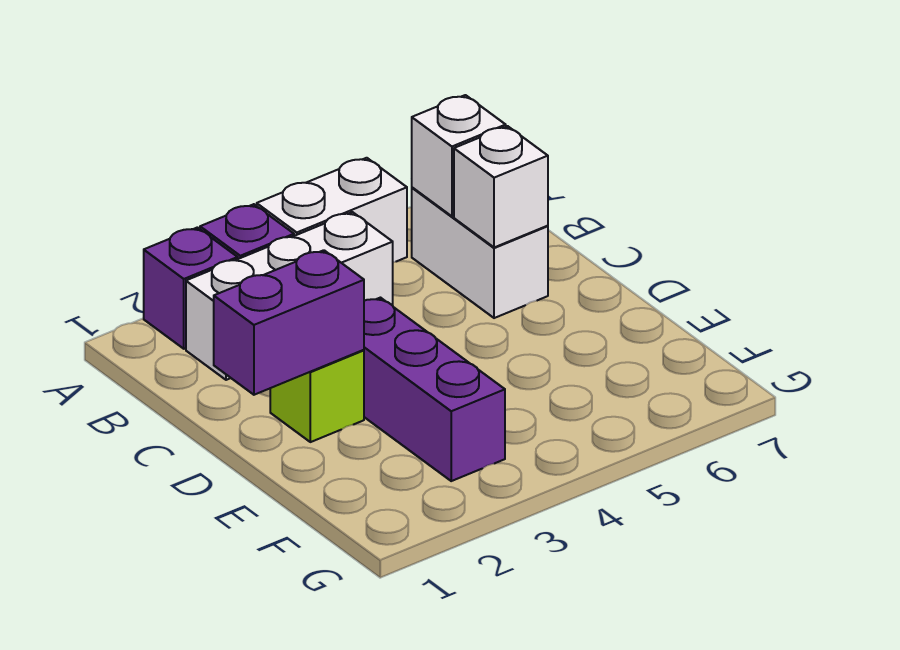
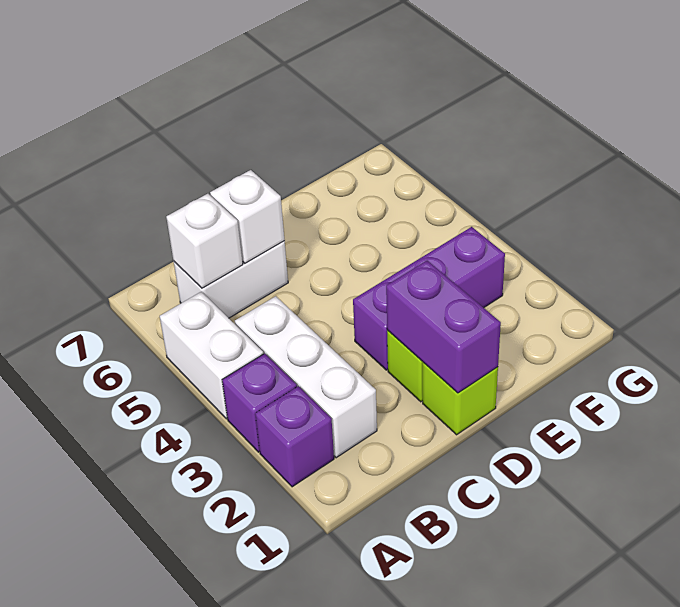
none -> lime brick D1 level 1

